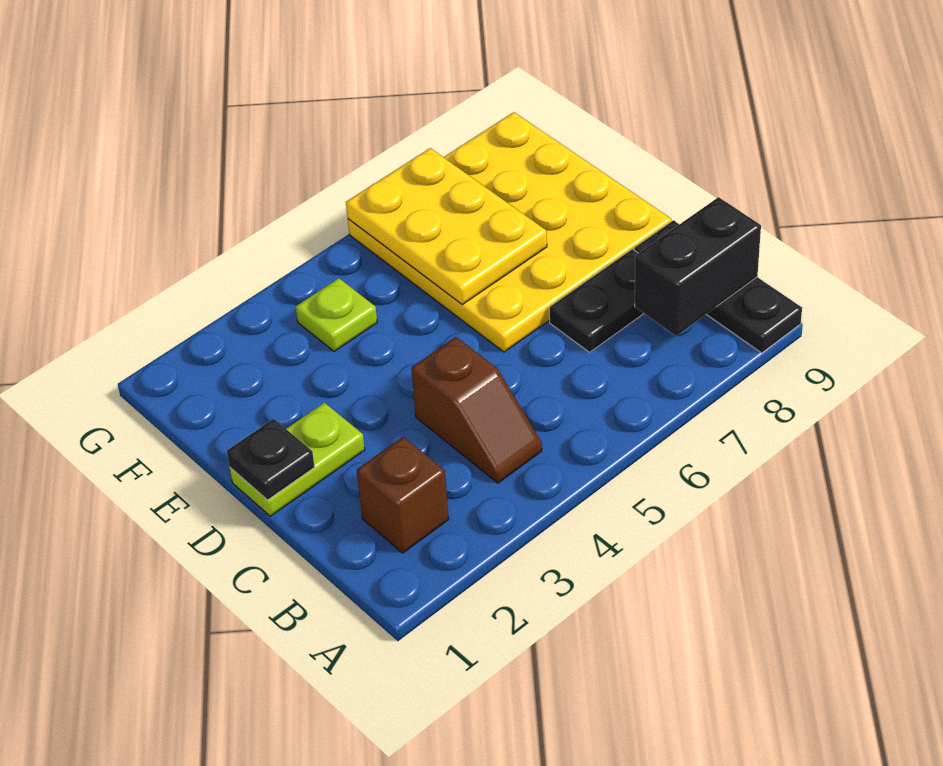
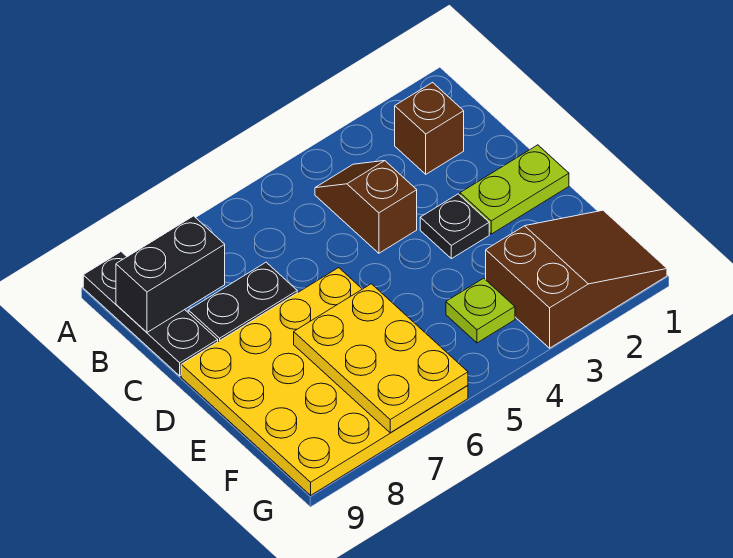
black plate D1 level 2 -> black plate D3 level 1
none -> brown slope F1:G3 level 1 top 3

